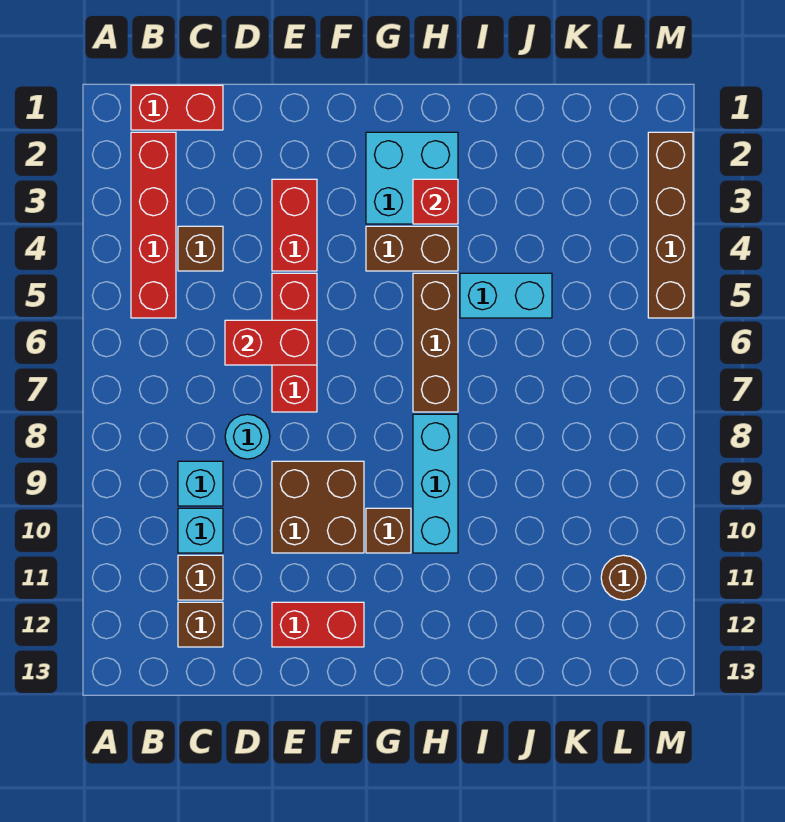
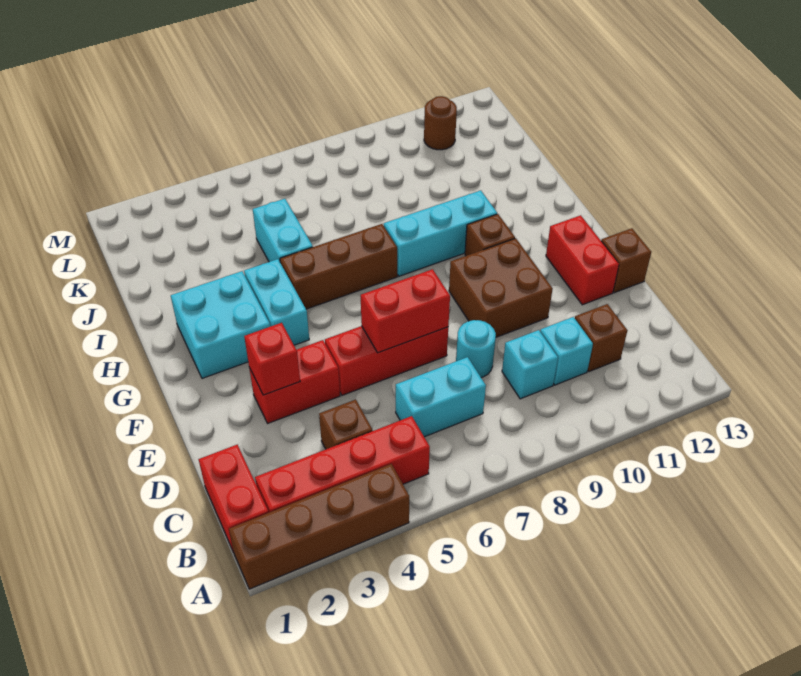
none -> cyan brick C6:C7 level 1
brown brick C12 level 1 -> brown brick E13 level 1
red brick D6:E6 level 2 -> red brick E6:E7 level 2
brown brick G4:H4 level 1 -> cyan brick G4:H4 level 1
red brick H3 level 2 -> red brick E3 level 2
brown brick M2:M5 level 1 -> brown brick A1:A4 level 1

